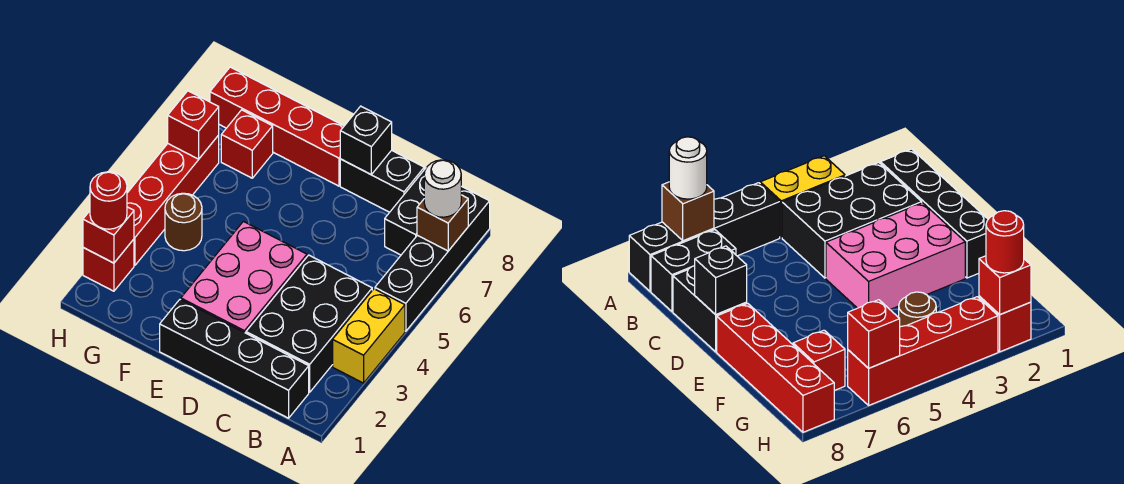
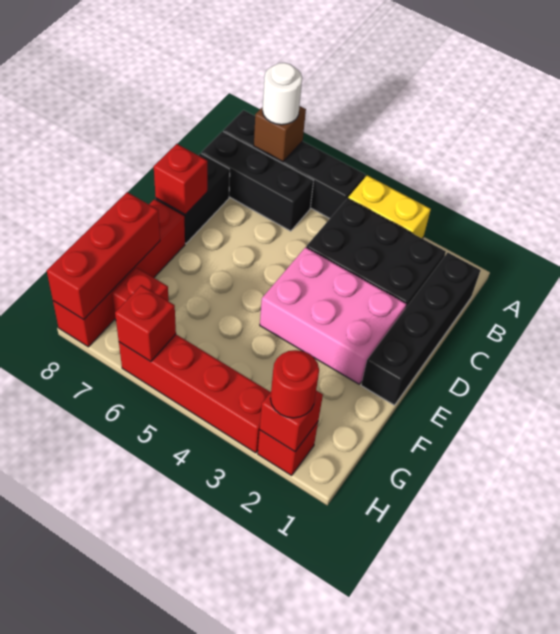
black brick B7:B8 level 1 -> black brick B6:B8 level 1
black brick D8 level 2 -> red brick D8 level 2
none -> red brick F8:H8 level 2
brown round brick G4 level 1 -> none

